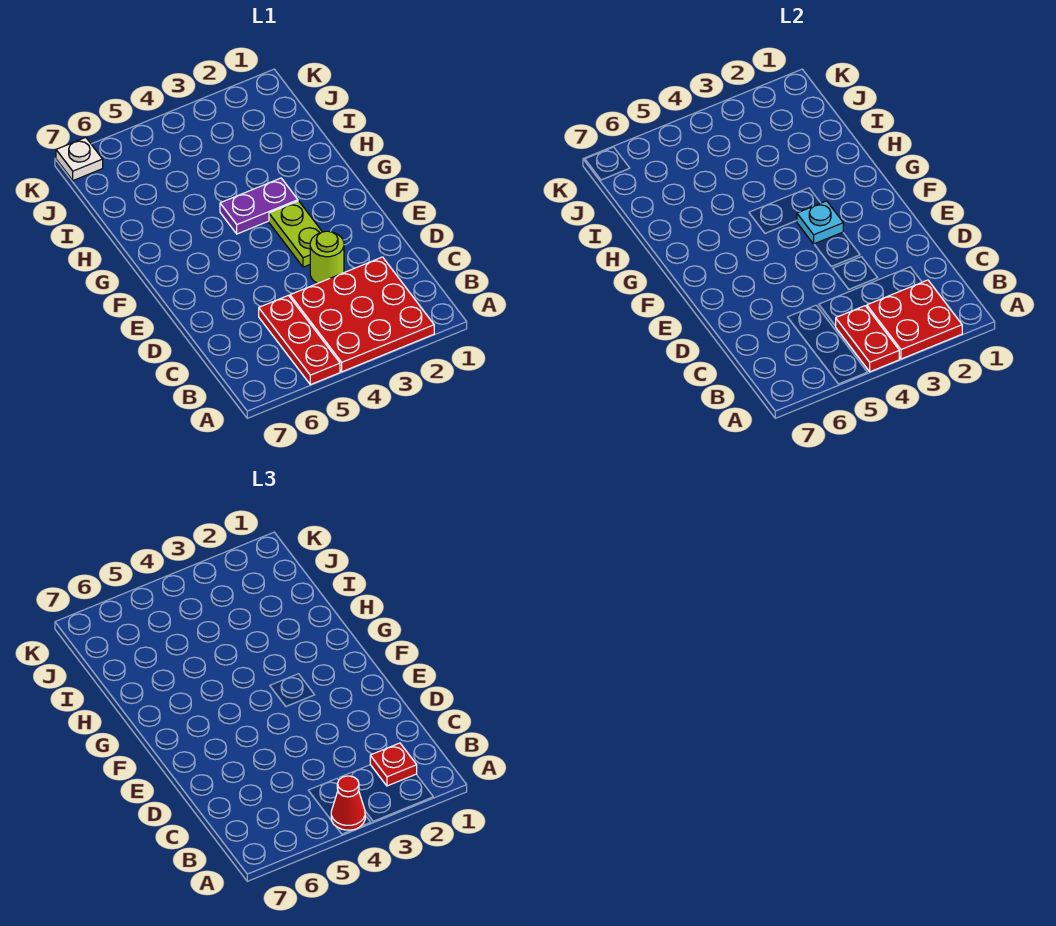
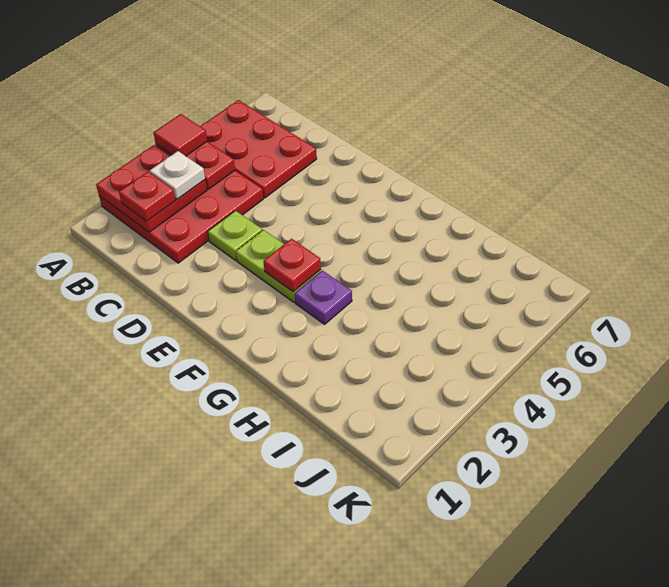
red cone A4 level 3 -> red tile A4 level 3
red plate A5:C5 level 1 -> red plate A5:C6 level 1
lime round brick D3 level 1 -> lime plate D3 level 1
cyan plate F3 level 2 -> red plate F3 level 2
purple plate G3:G4 level 1 -> purple plate G3 level 1
white plate K7 level 1 -> white plate B3 level 3

